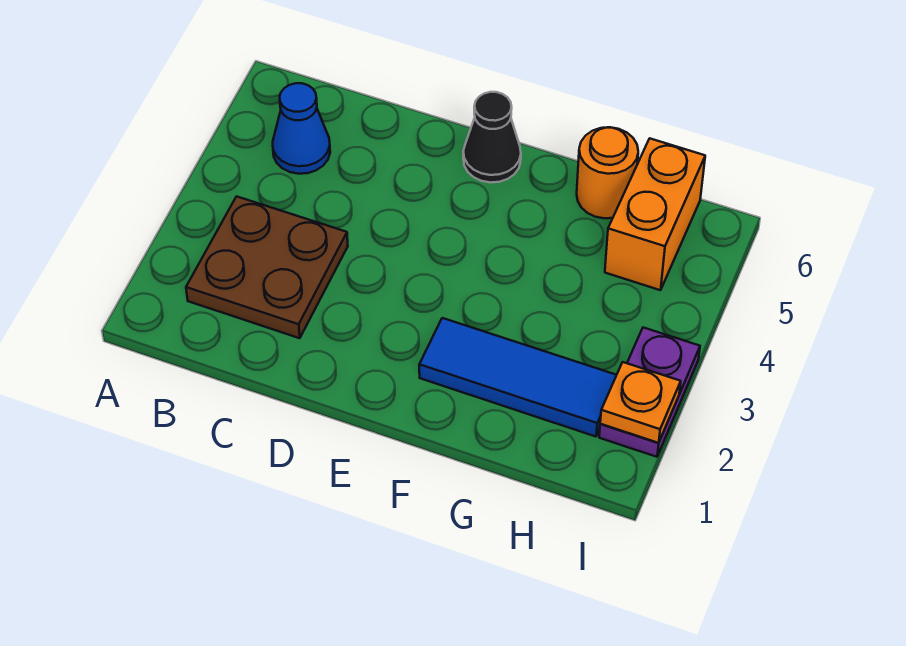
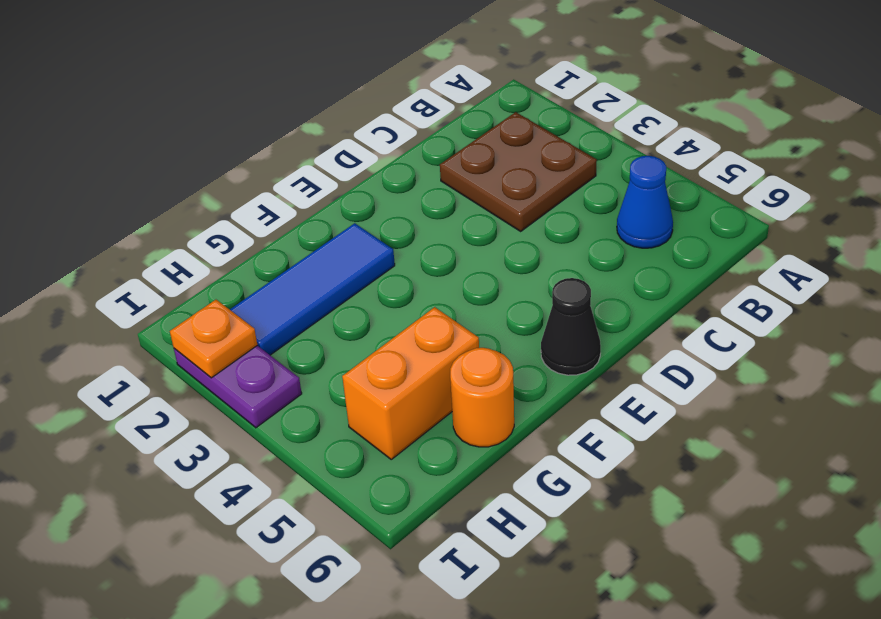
orange brick H5:H6 level 1 -> orange brick G5:H5 level 1

